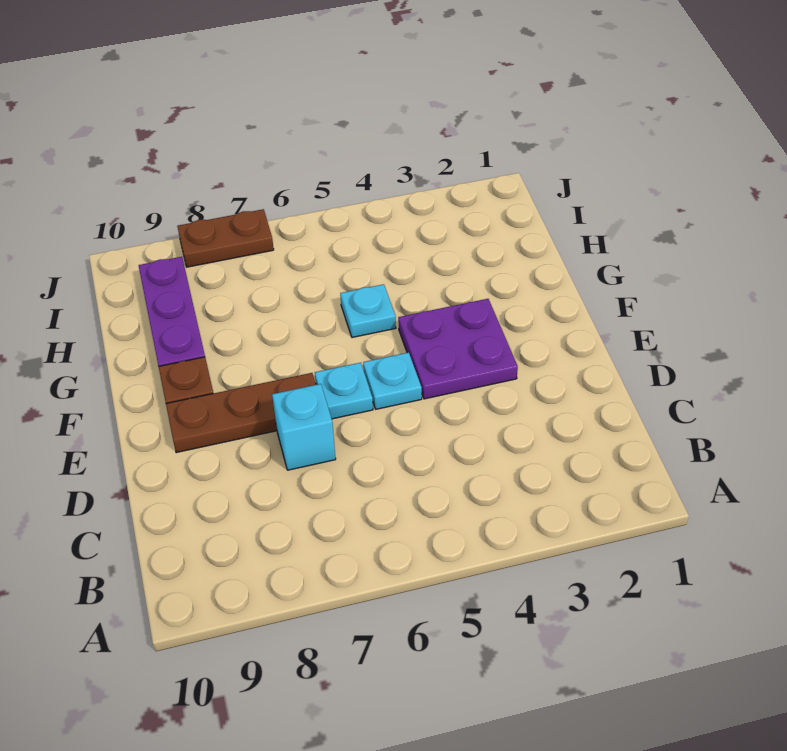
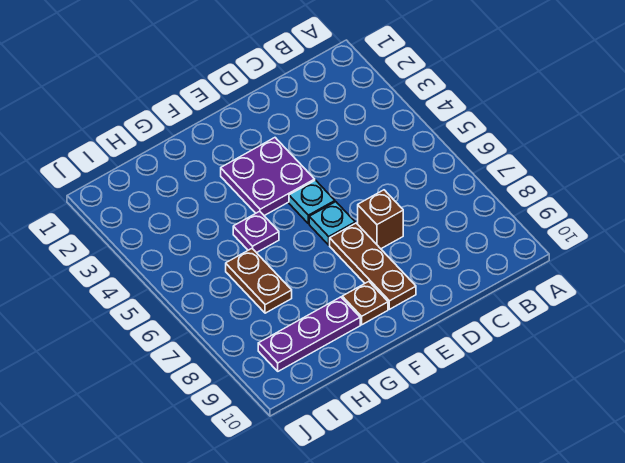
cyan brick D7 level 1 -> brown brick D7 level 1
cyan plate G5 level 1 -> purple plate G5 level 1
brown plate J7:J8 level 1 -> brown plate H6:H7 level 1

